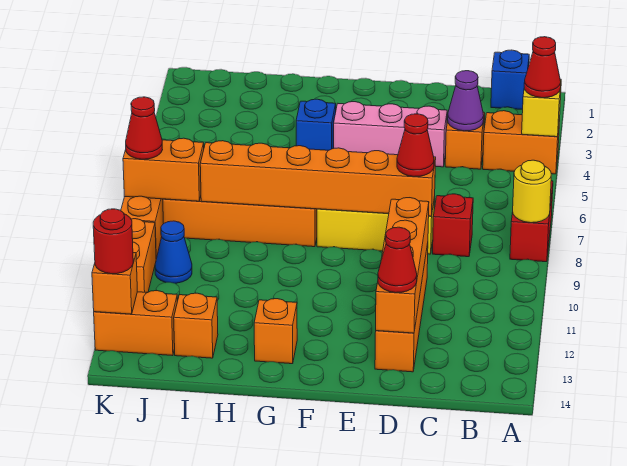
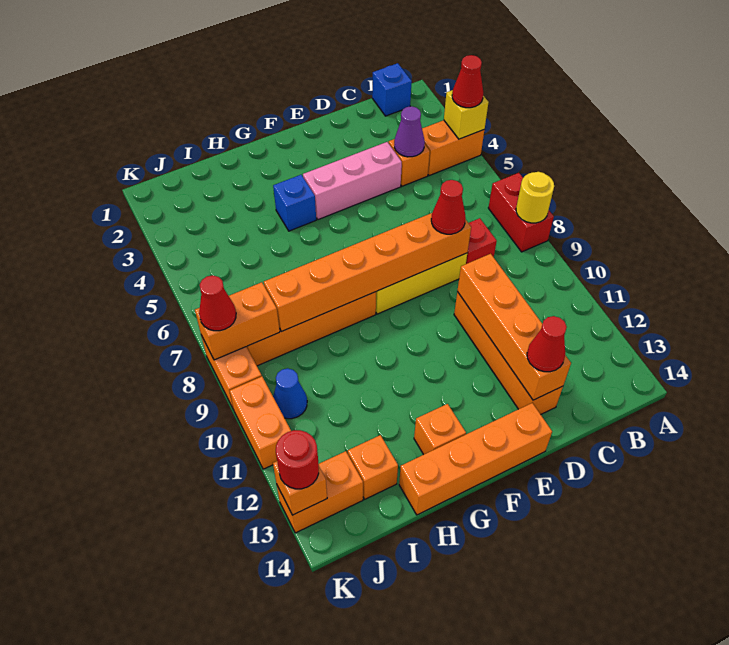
none -> orange brick E14:H14 level 1

